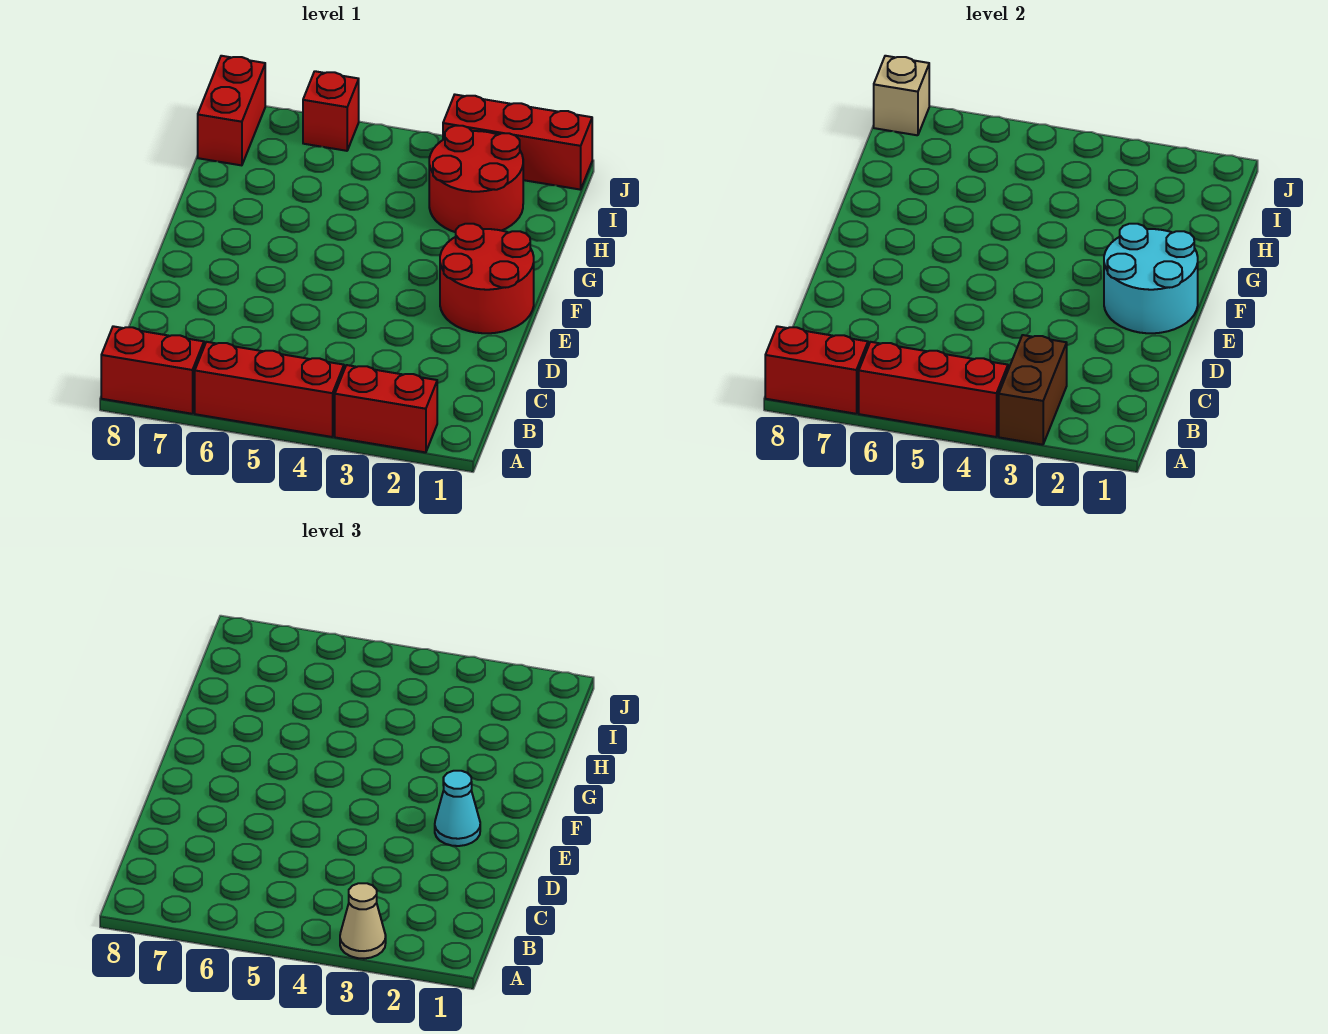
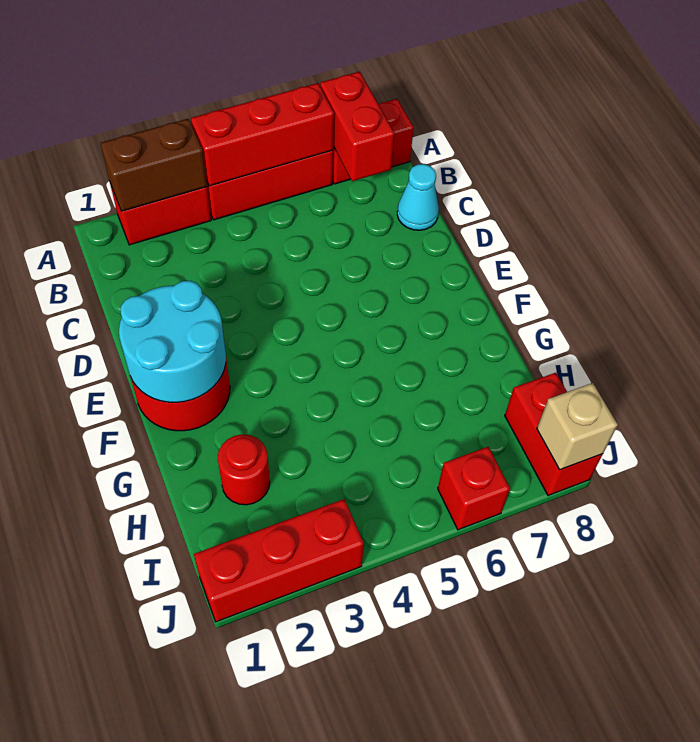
brown brick A3:B3 level 2 -> brown brick A2:A3 level 2
tan cone A3 level 3 -> none
red brick A7:A8 level 2 -> red brick A7:B7 level 2
cyan cone E2 level 3 -> cyan cone C8 level 1
red round brick H2:I3 level 1 -> red round brick H2 level 1

